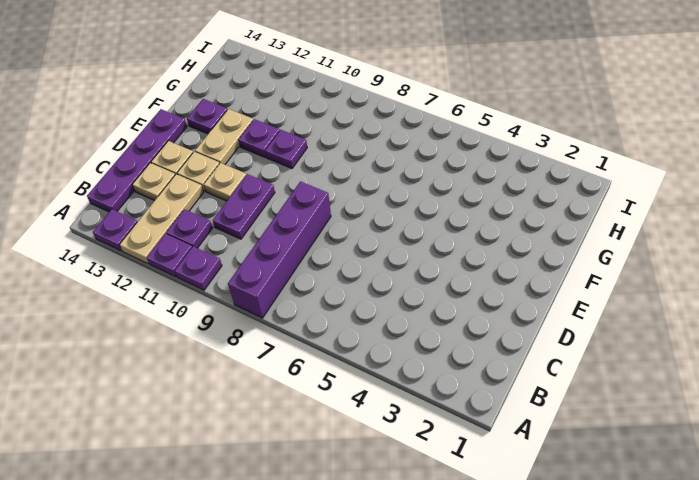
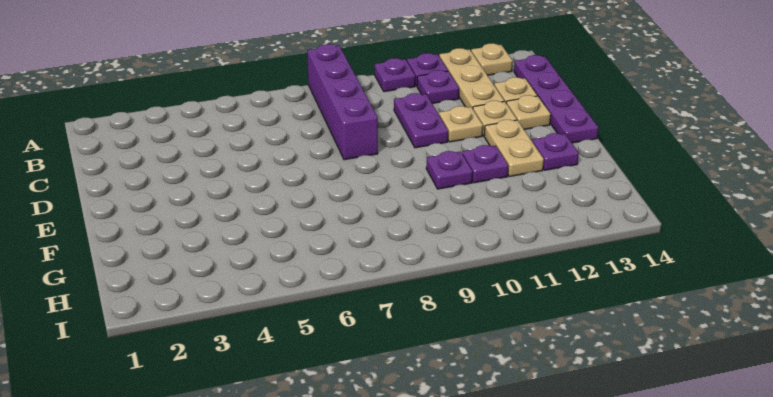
purple plate A13 level 1 -> tan plate A13 level 1

